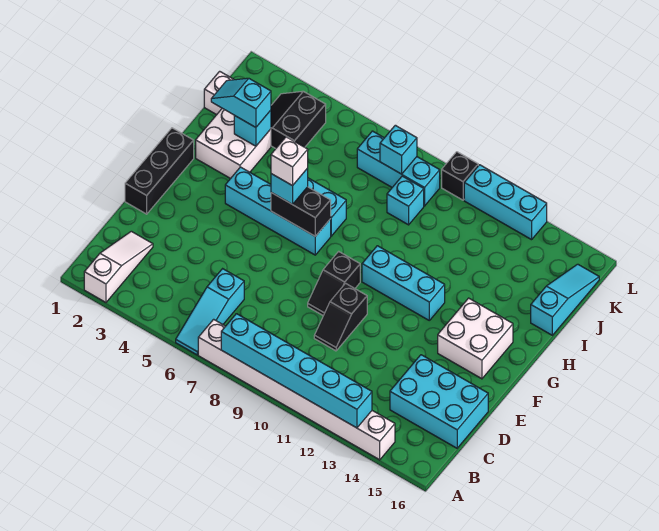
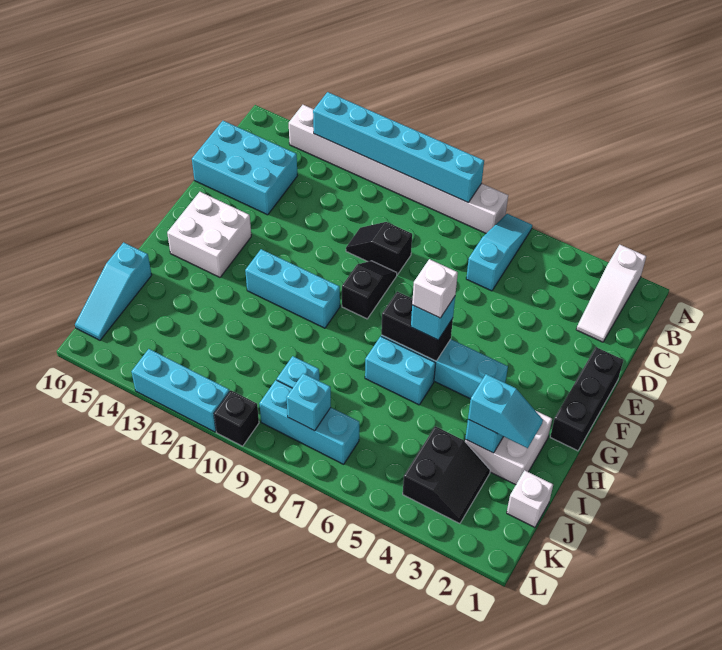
black slope D10:E10 level 1 top E -> black slope D9:D10 level 1 top 9

